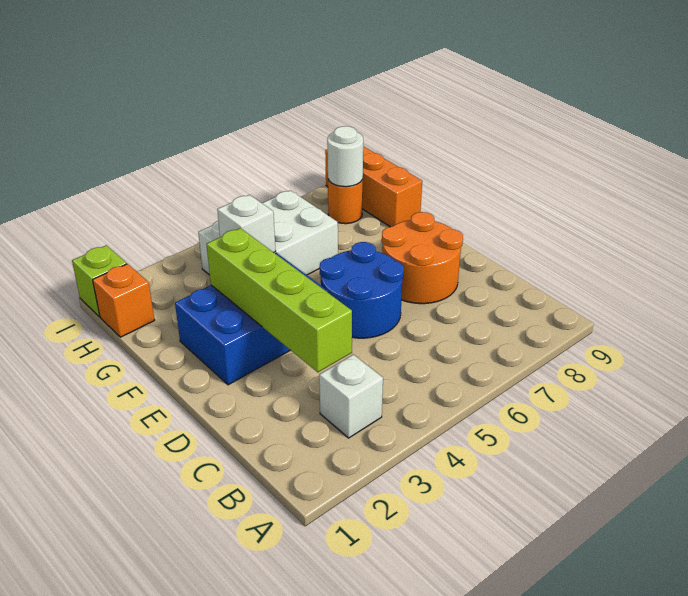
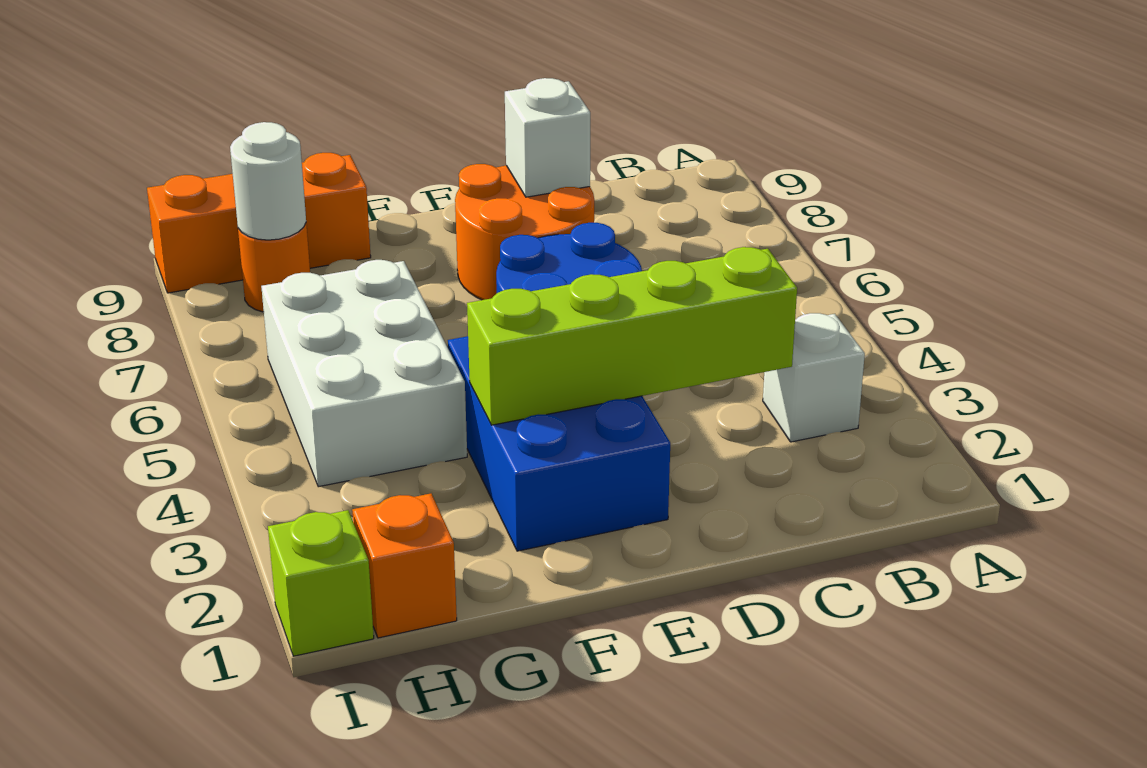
white brick G4 level 2 -> white brick D8 level 2

